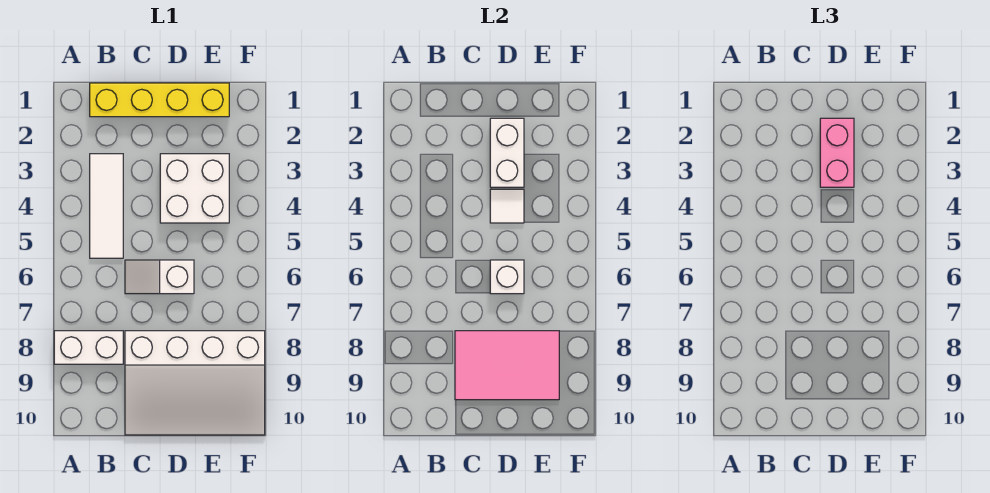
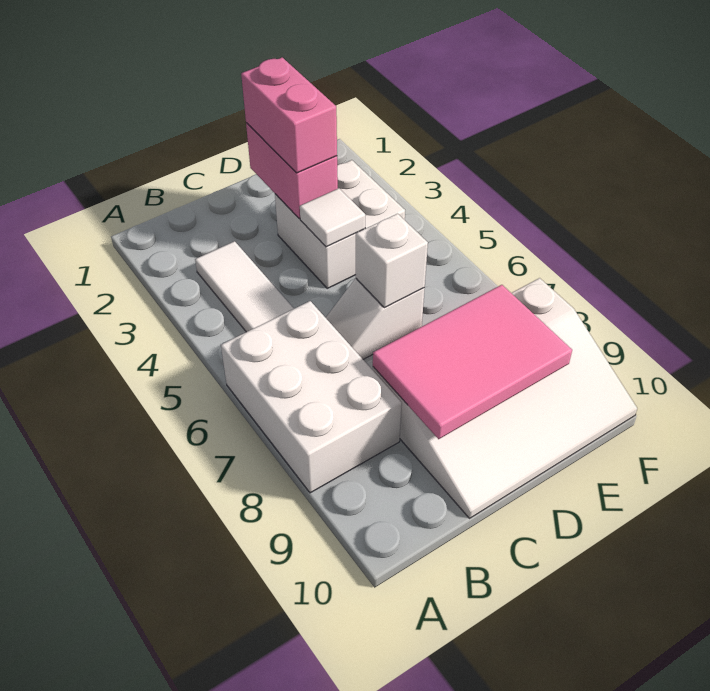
white brick A8:B8 level 1 -> white brick A6:B8 level 1
yellow brick B1:E1 level 1 -> none
white brick D2:D3 level 2 -> pink brick D2:D3 level 2

